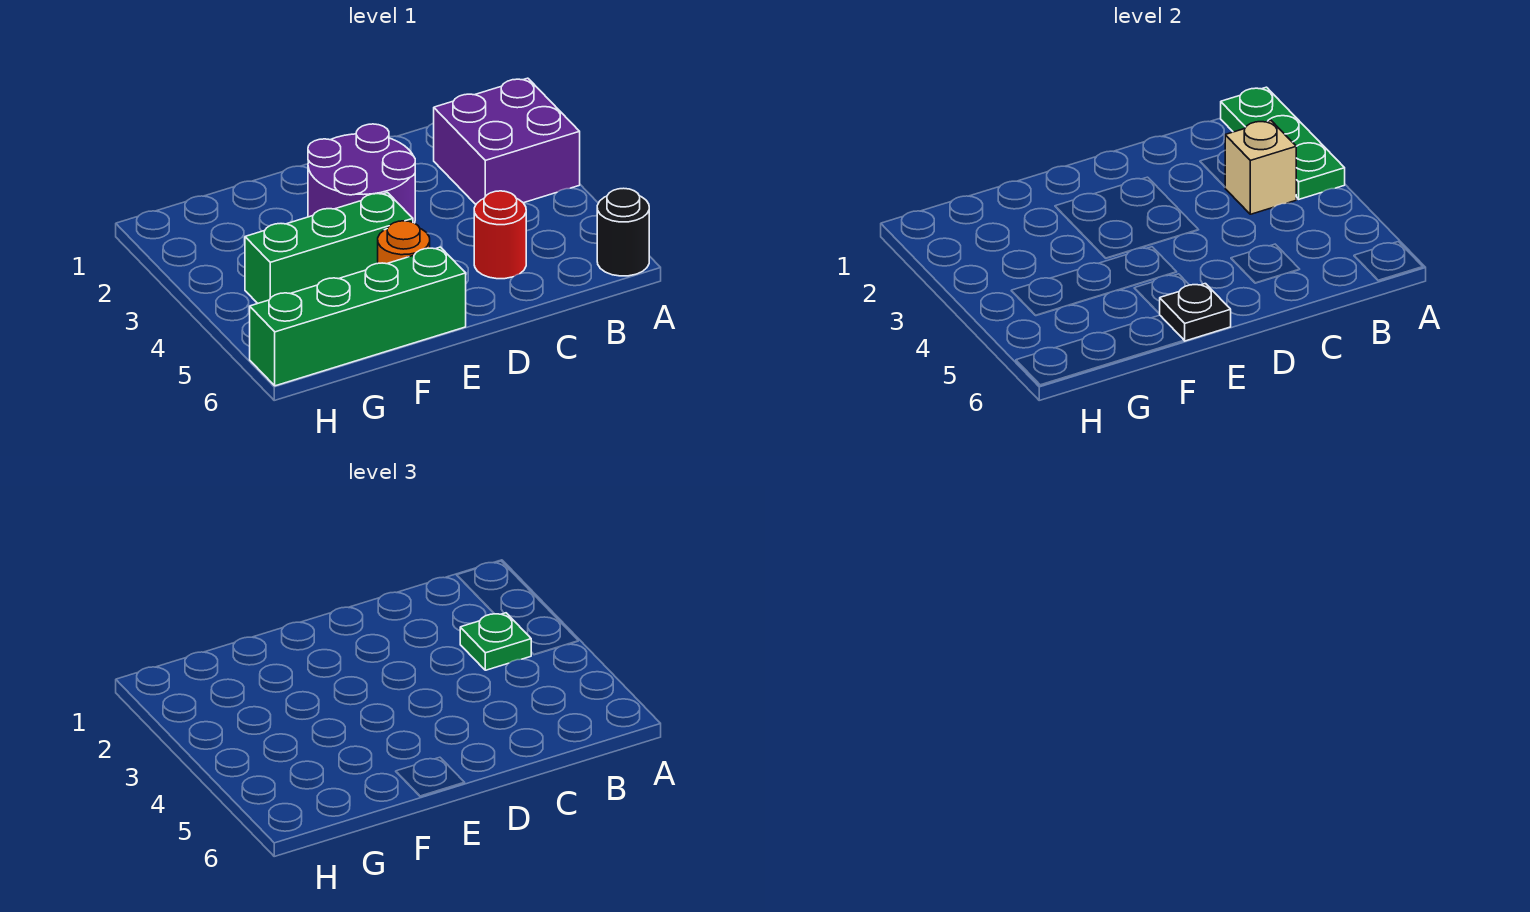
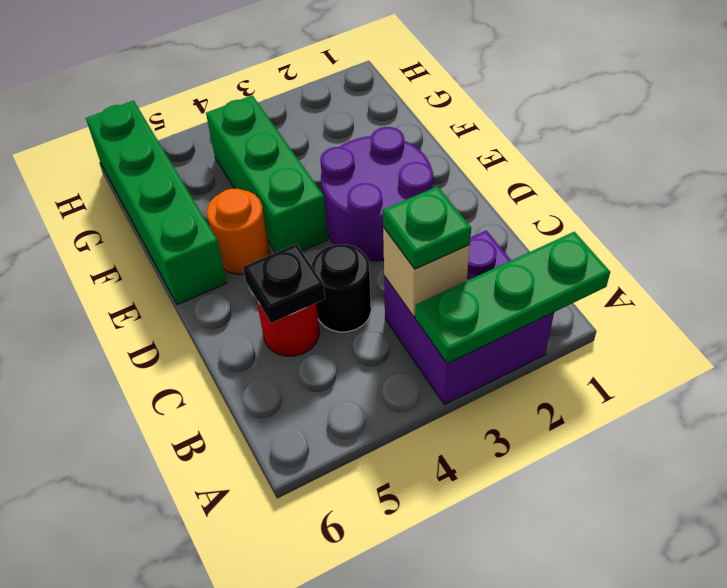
black round brick A6 level 1 -> black round brick C4 level 1
black plate E6 level 2 -> black plate C5 level 2

